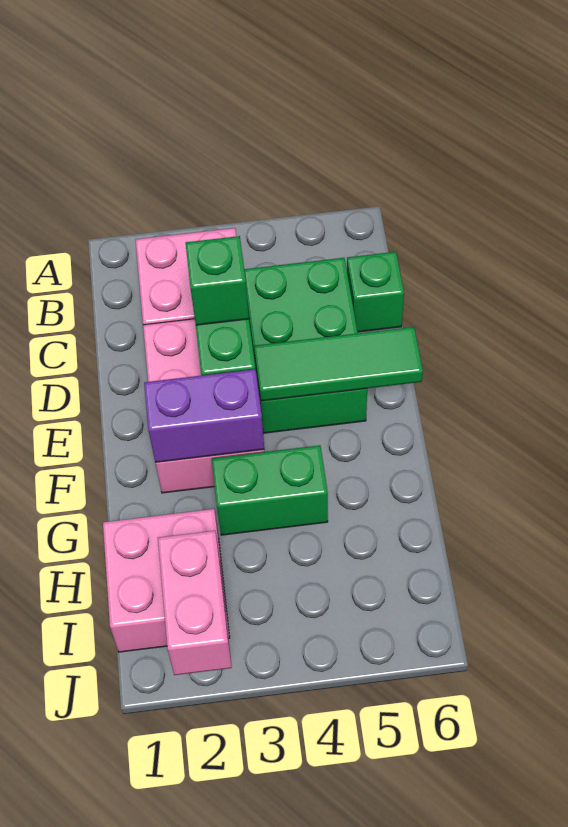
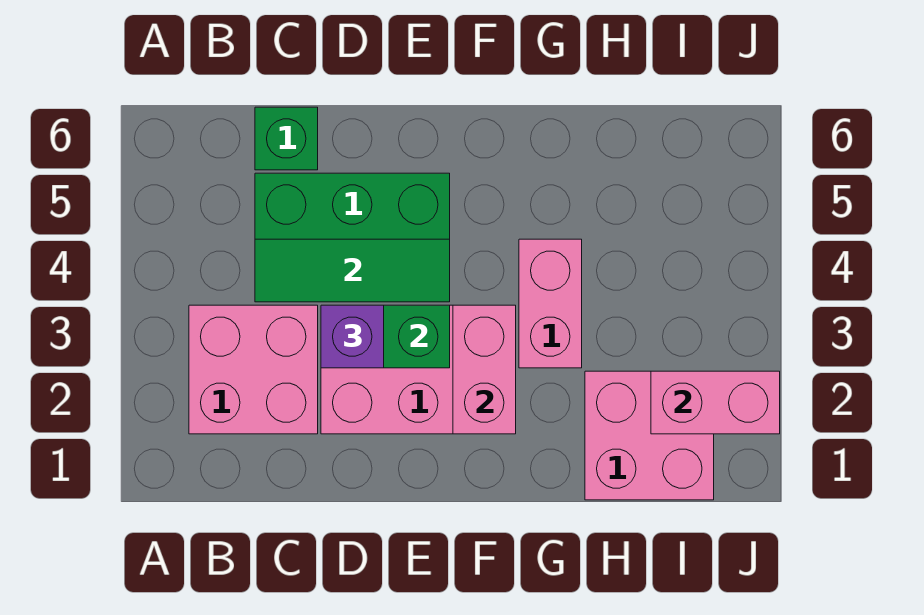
green brick D3 level 3 -> purple brick D3 level 3
green tile E4:E6 level 2 -> green tile C4:E4 level 2
purple brick F2:F3 level 2 -> pink brick F2:F3 level 2
green brick G3:G4 level 1 -> pink brick G3:G4 level 1

